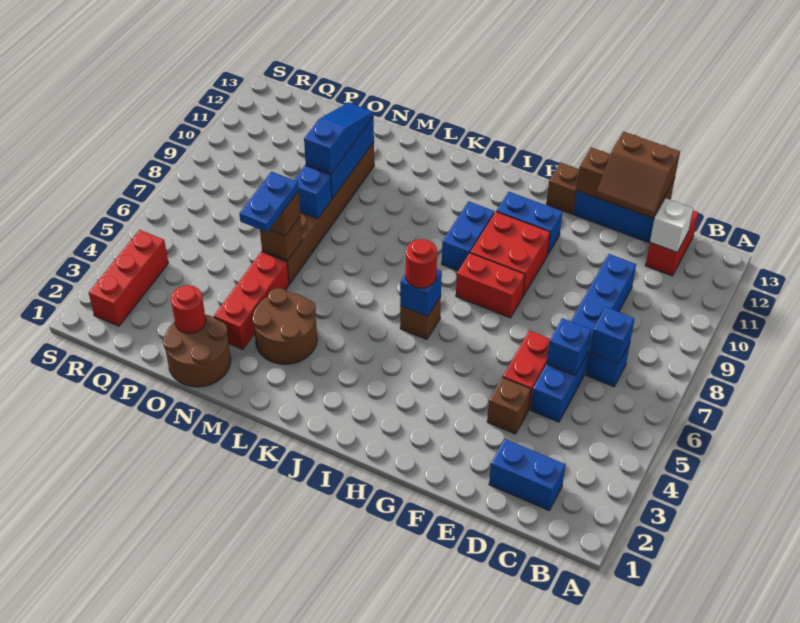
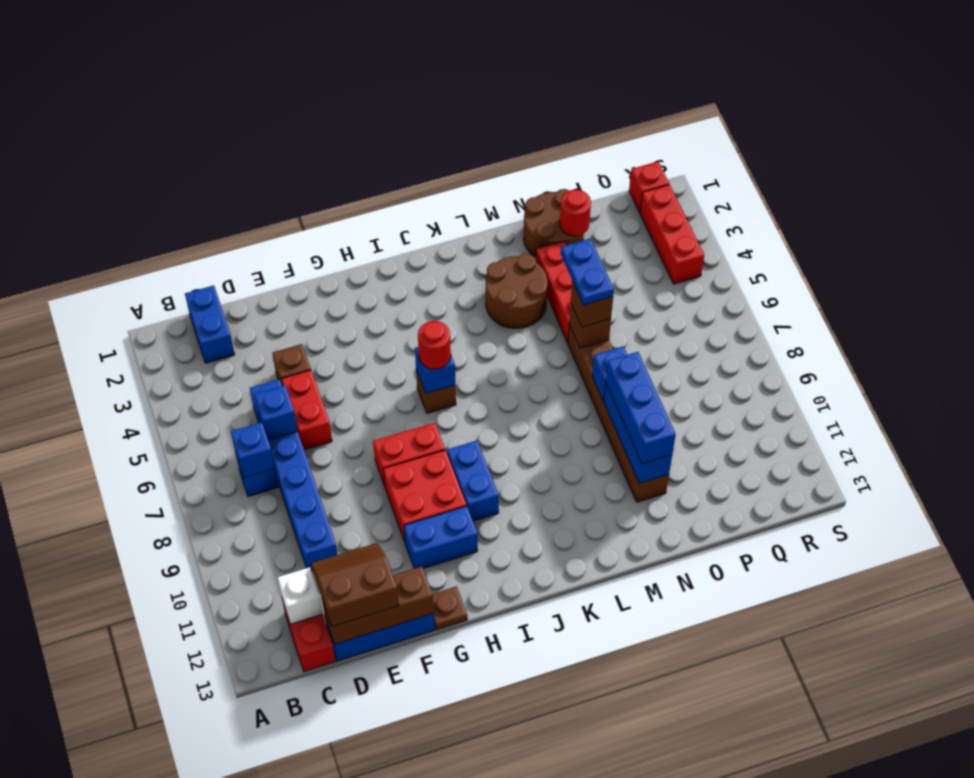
blue brick C2:D2 level 1 -> blue brick C1:C2 level 1
brown brick G13 level 1 -> brown plate G13 level 1
blue slope N9:N11 level 3 top 9 -> blue brick N9:N11 level 3
none -> red brick R1 level 1

